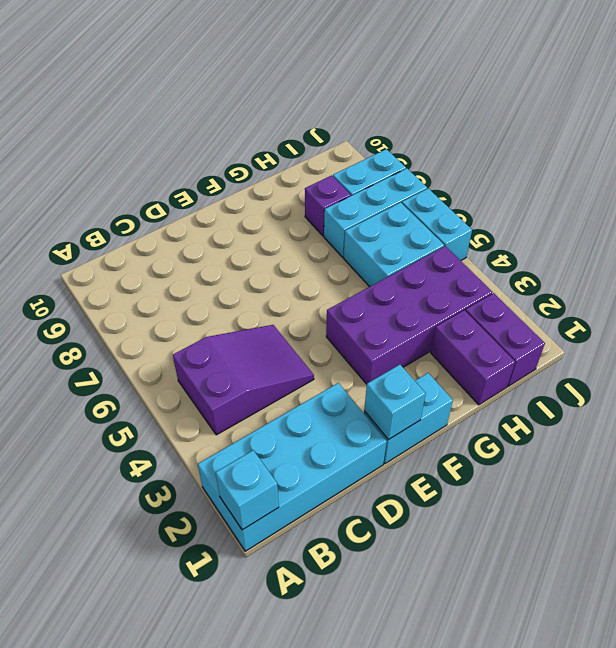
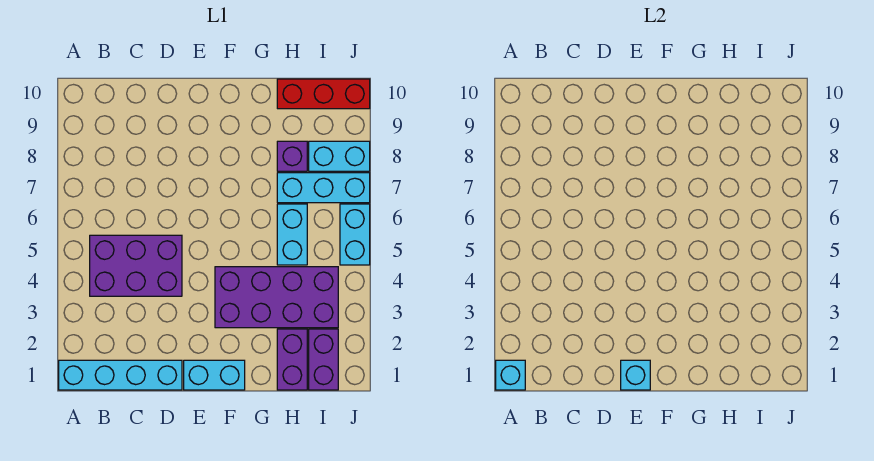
cyan brick A1:D2 level 1 -> cyan brick A1:D1 level 1
purple slope B4:D5 level 1 top B -> purple brick B4:D5 level 1
cyan brick H5:I6 level 1 -> cyan brick H5:H6 level 1
none -> red brick H10:J10 level 1

